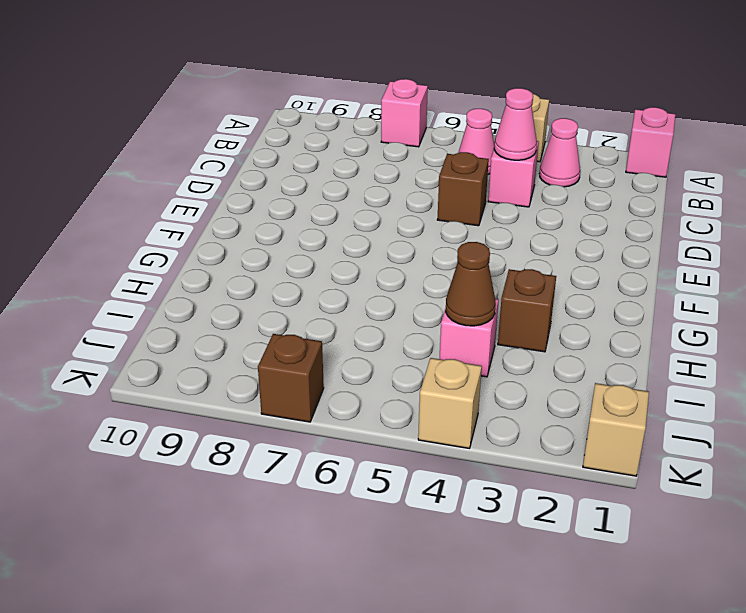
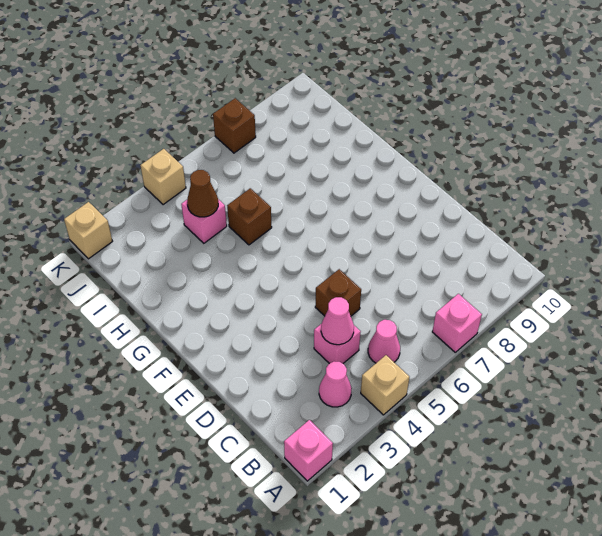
brown brick H3 level 1 -> brown brick H5 level 1

